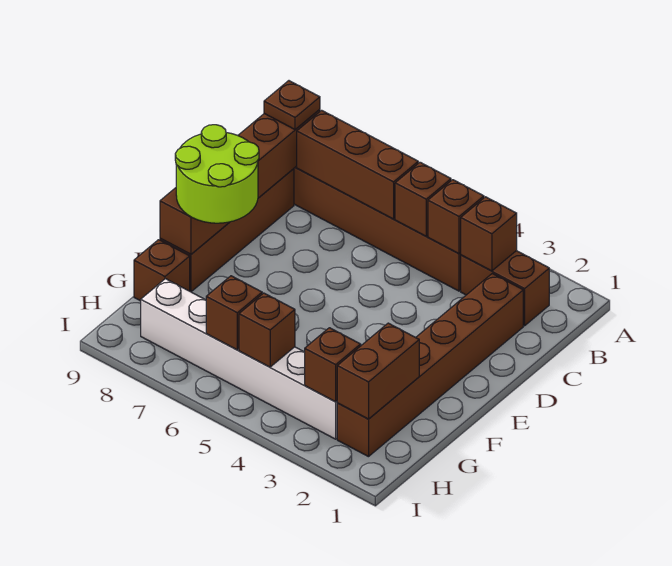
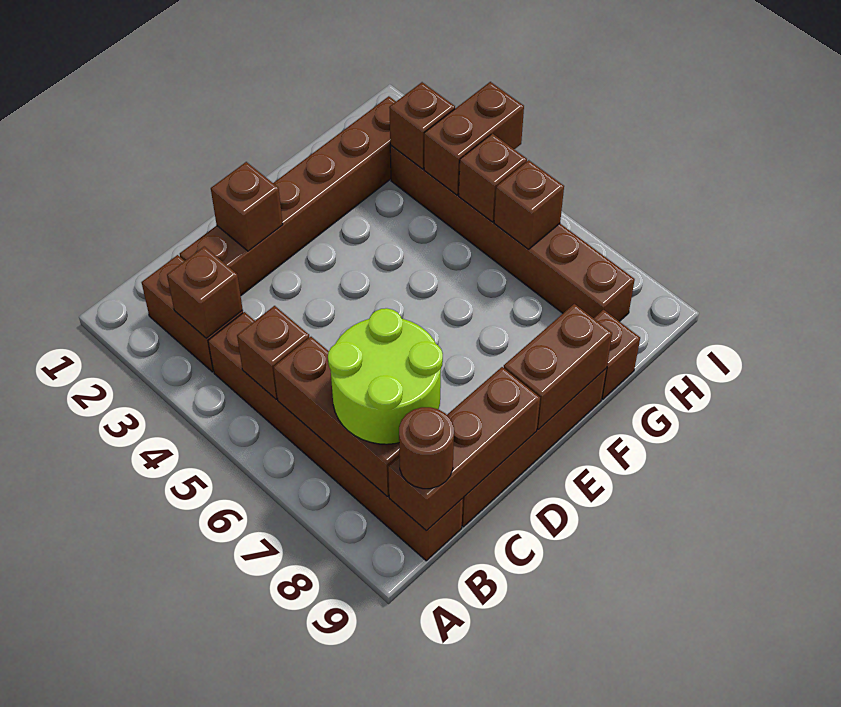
brown brick B4 level 2 -> brown brick D2 level 2
brown plate B9 level 3 -> brown round brick B9 level 3
lime round brick E8:F9 level 3 -> lime round brick B7:C8 level 3
brown brick G2:H2 level 2 -> brown brick H4:I4 level 2
white brick H3:H8 level 1 -> brown brick H3:H8 level 1

